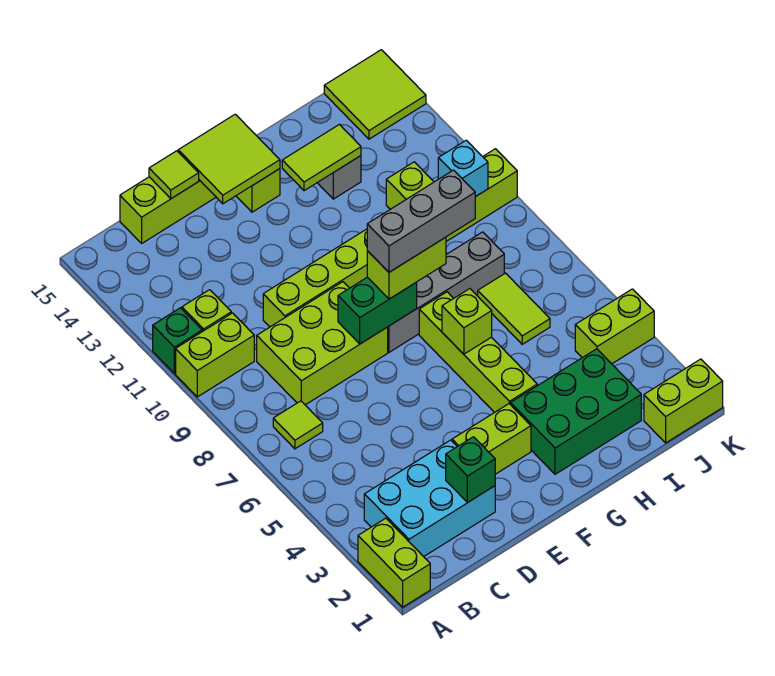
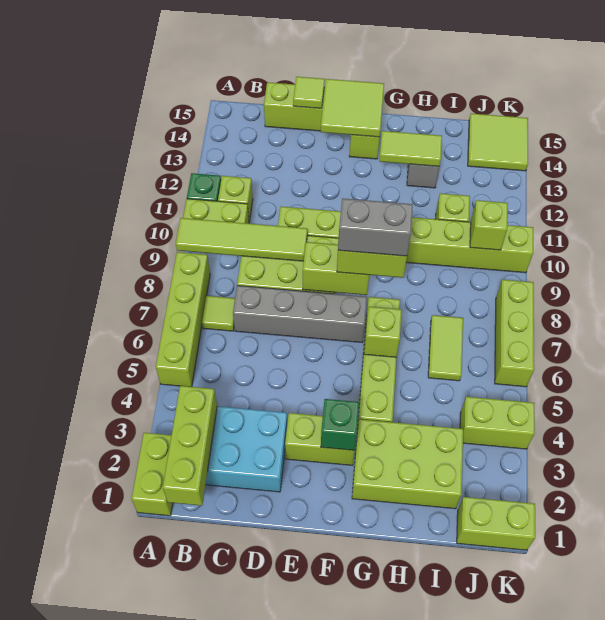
none -> lime brick A5:A8 level 1
none -> lime tile A9:D9 level 2
none -> lime brick B1:B3 level 2
green brick D2 level 2 -> green brick F3 level 2
green brick E8:F8 level 2 -> lime brick E8:F8 level 2
grey brick F8:I8 level 1 -> grey brick C7:F7 level 1
grey brick F8:H8 level 4 -> grey brick F8:G8 level 4
green brick G2:I3 level 1 -> lime brick G2:I3 level 1
cyan brick J10 level 2 -> lime brick J10 level 2
none -> lime brick K6:K8 level 1

